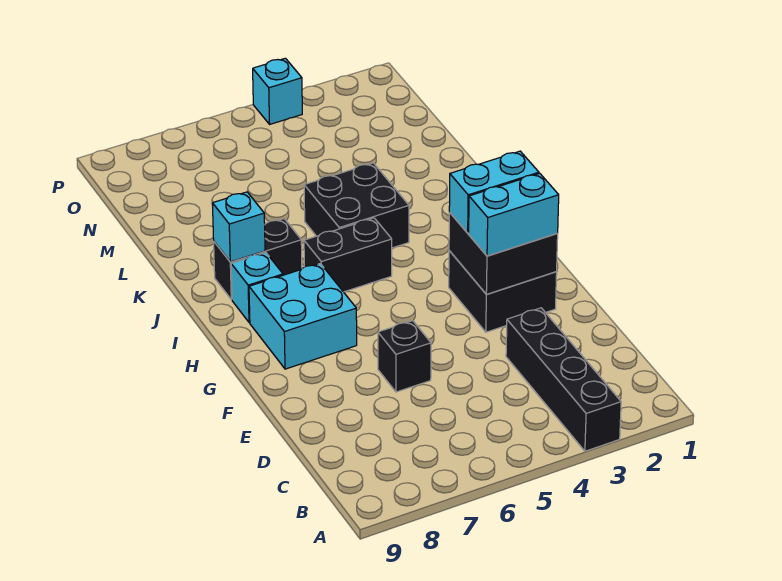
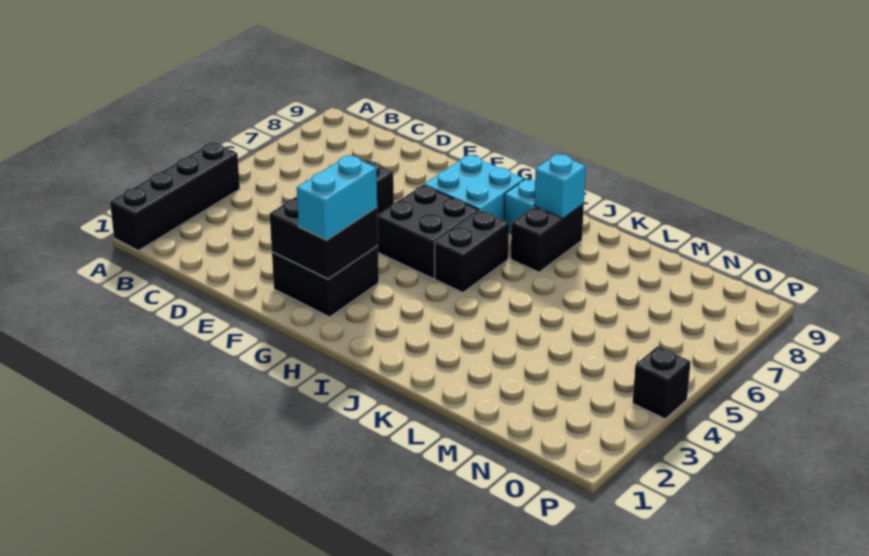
black brick A3:D3 level 1 -> black brick A1:A4 level 1
cyan brick F2:F3 level 3 -> none
black brick J4:K5 level 1 -> black brick G5:H6 level 1
cyan brick P4 level 1 -> black brick P4 level 1

